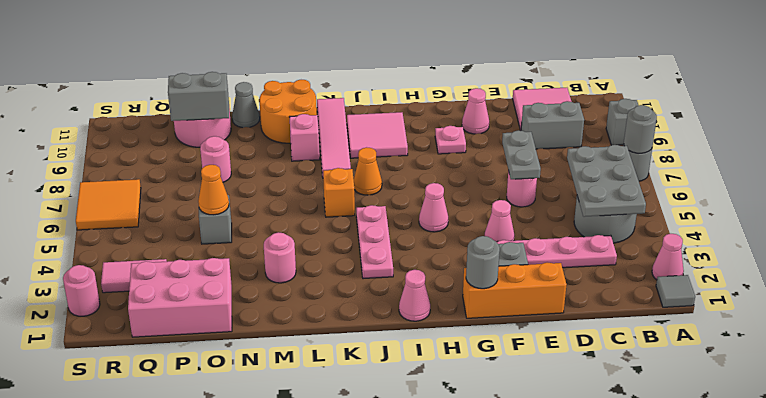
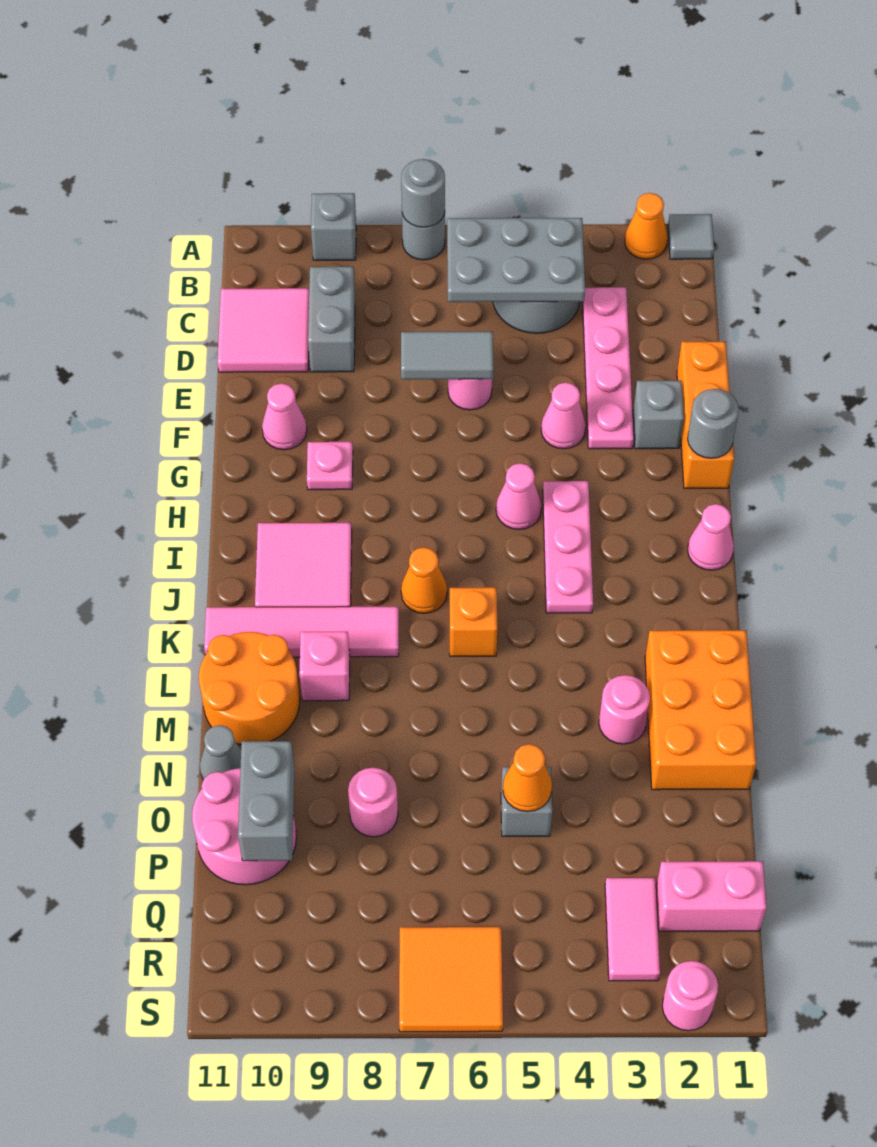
pink cone A2 level 1 -> orange cone A2 level 1
grey plate E6:E7 level 2 -> grey tile E6:E7 level 2
pink plate J3:J5 level 1 -> pink plate H4:J4 level 1
none -> orange brick L1:N2 level 1
pink brick O1:Q2 level 1 -> pink brick Q1:Q2 level 1

